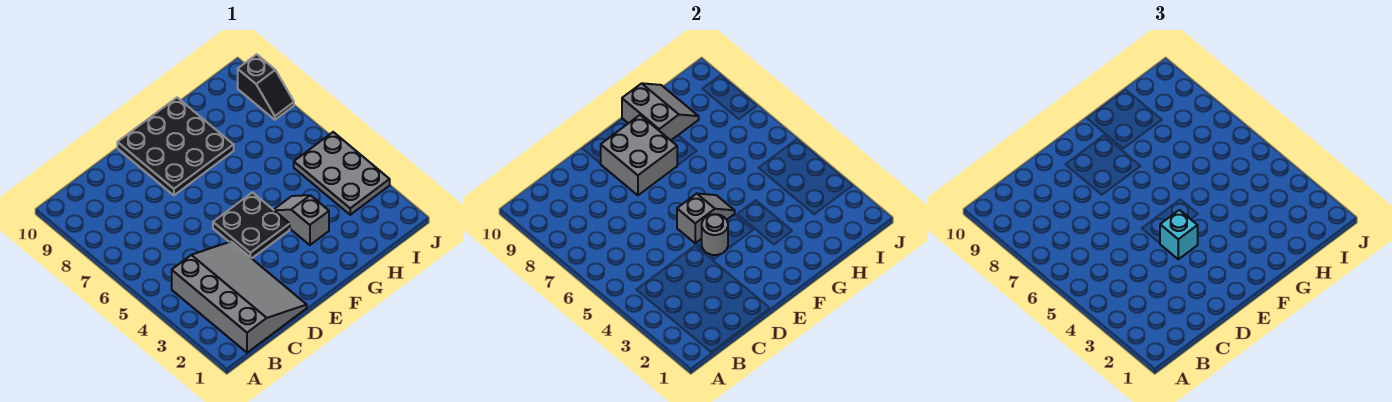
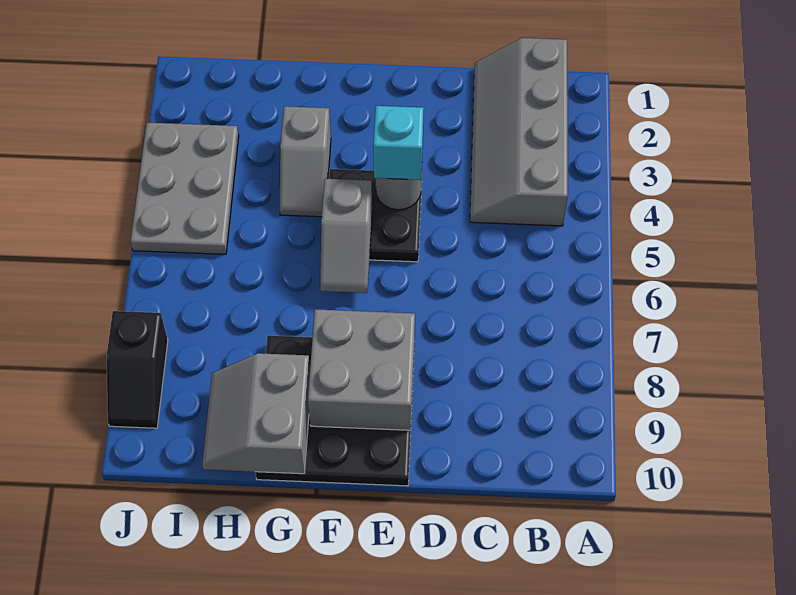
grey slope B1:D4 level 1 top B -> grey slope B1:C4 level 1 top B
grey slope E5:F5 level 2 top E -> grey slope F5:F6 level 2 top 5
black slope J8:J9 level 1 top 9 -> black slope J8:J9 level 1 top 8

